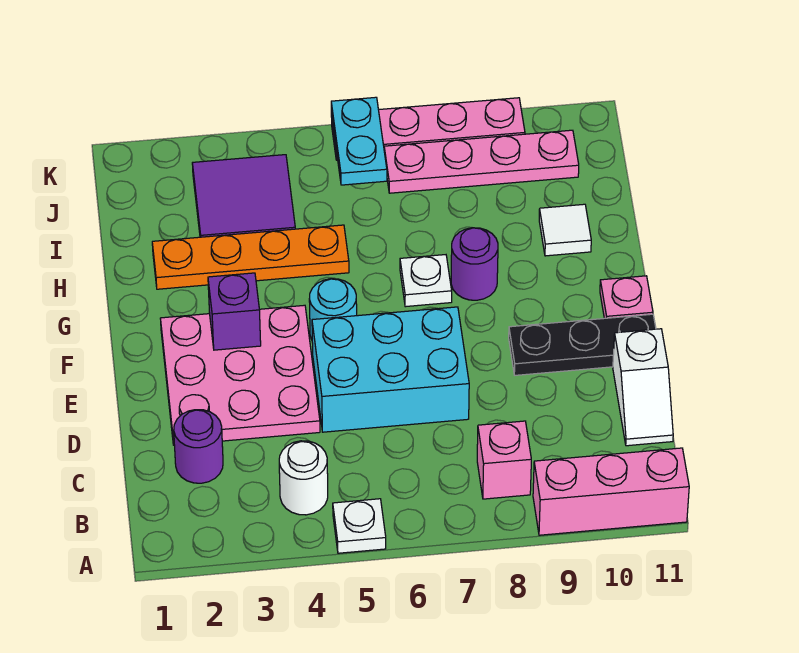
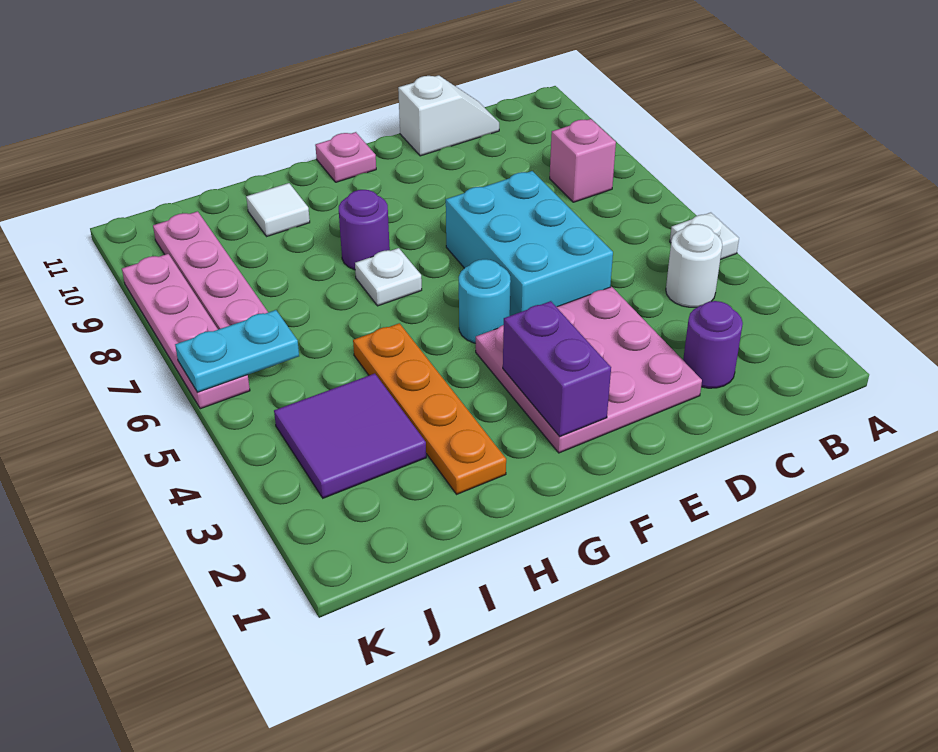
pink brick A9:A11 level 1 -> none
black plate E9:E11 level 1 -> none
purple brick F3 level 2 -> purple brick F2:F3 level 2

